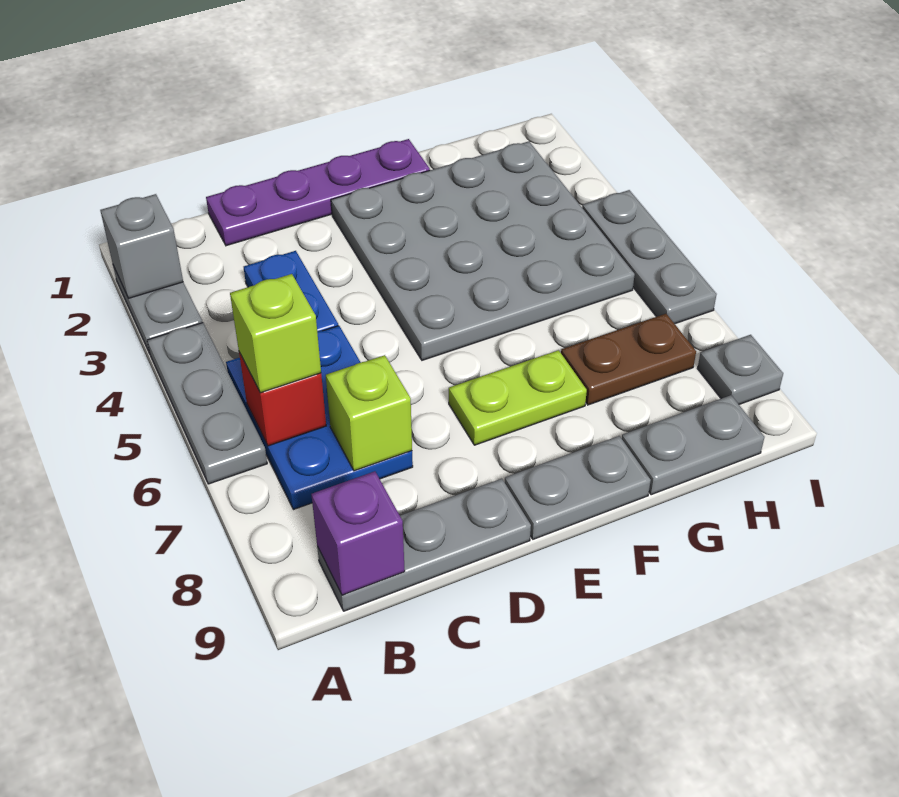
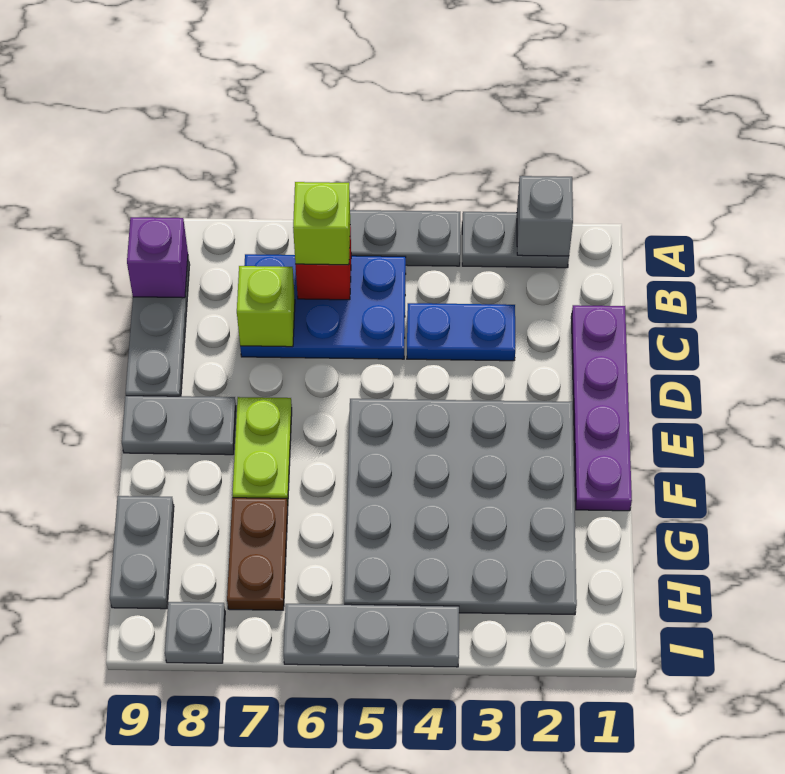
grey plate E9:F9 level 1 -> grey plate E8:E9 level 1

